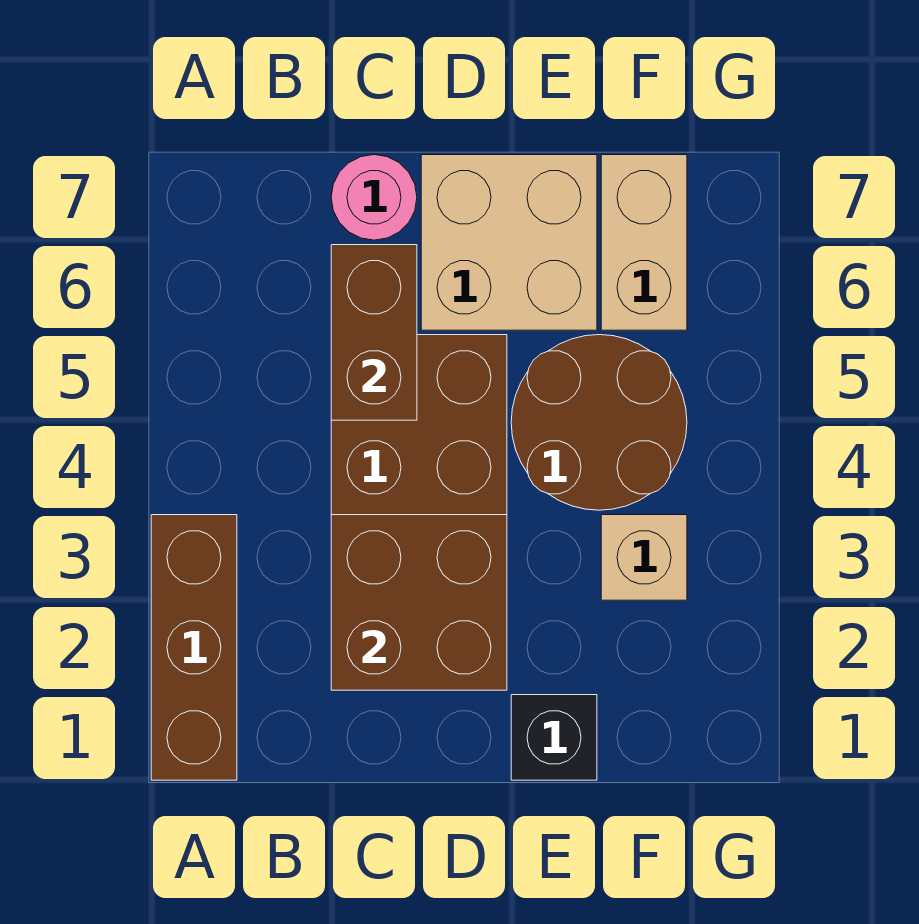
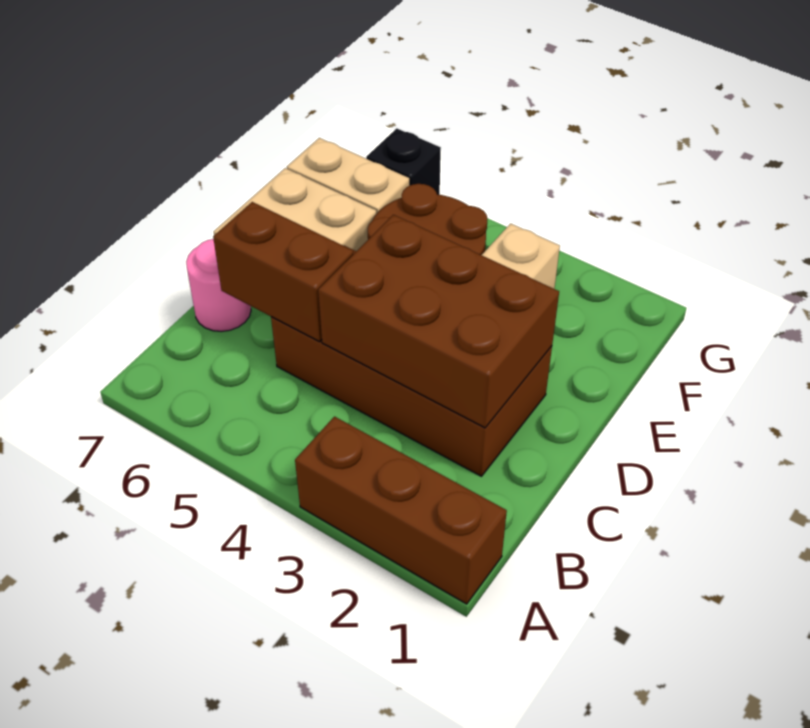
brown brick C2:D3 level 2 -> brown brick C2:D4 level 2
black brick E1 level 1 -> black brick G6 level 1

